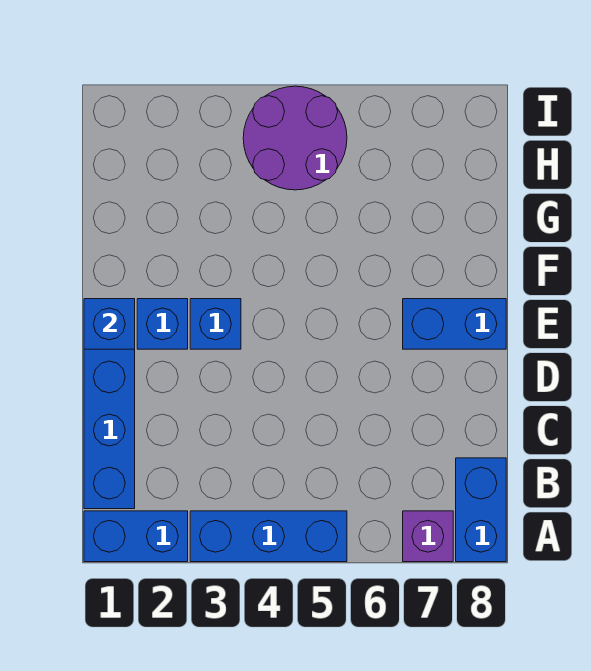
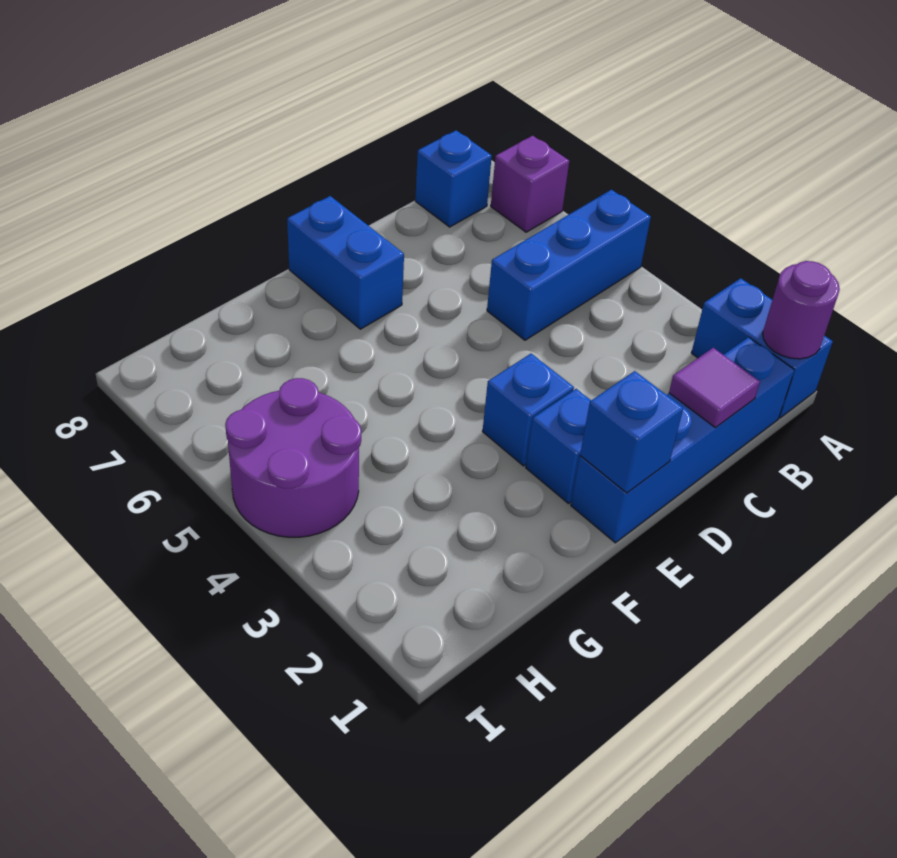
none -> purple round brick A1 level 2
blue brick A3:A5 level 1 -> blue brick A5:C5 level 1
blue brick A8:B8 level 1 -> blue brick B8 level 1
none -> purple tile C1 level 2

